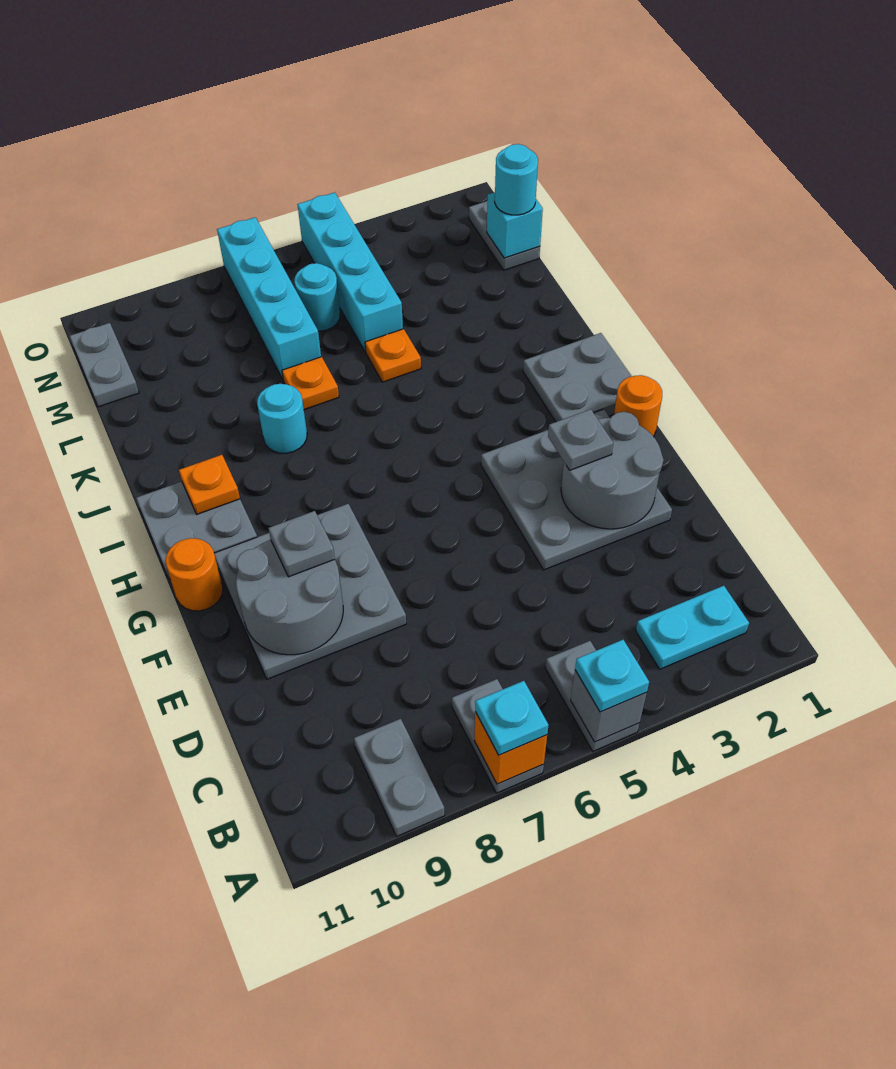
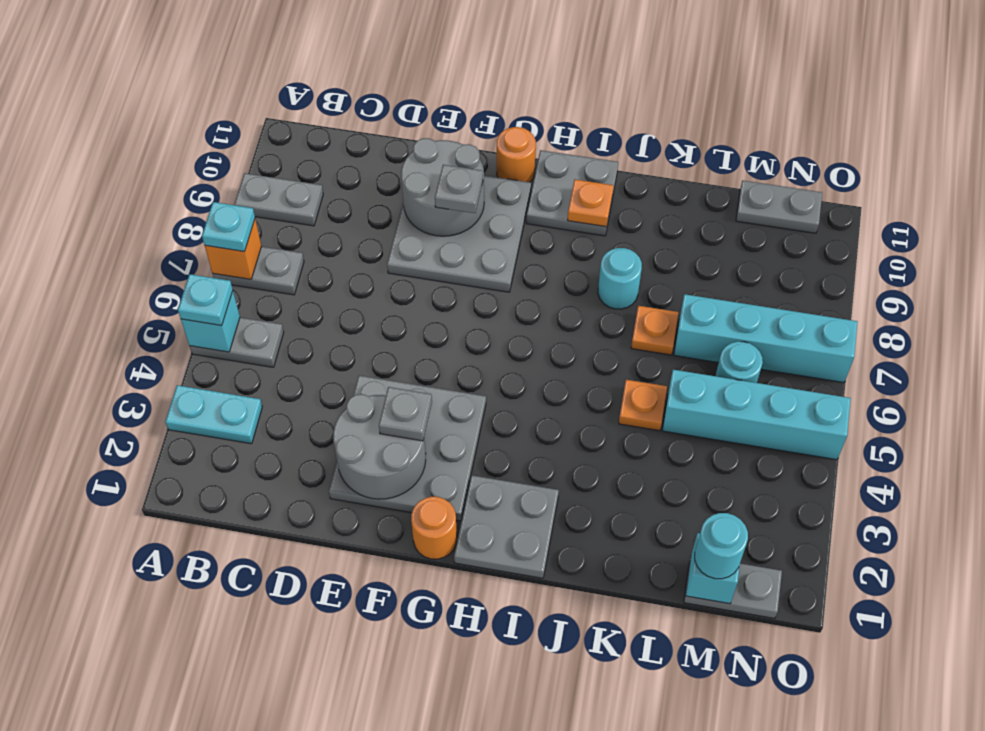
grey brick A5 level 2 -> cyan brick A5 level 2
cyan plate B2:B3 level 1 -> cyan plate A3:B3 level 1

